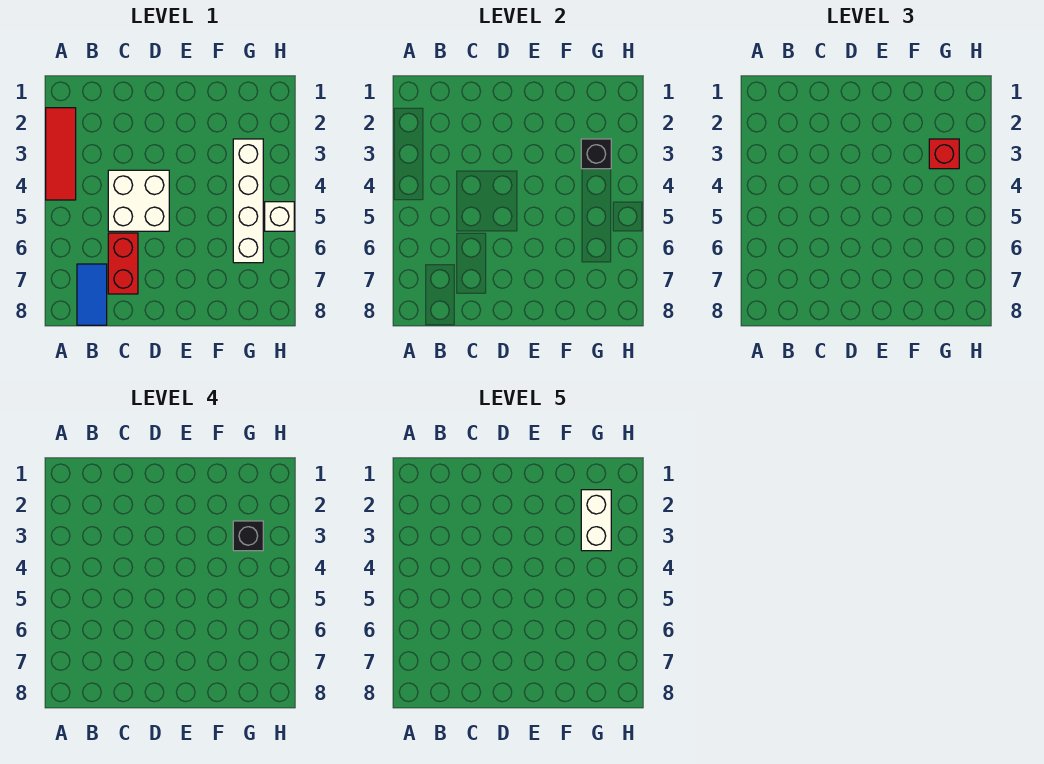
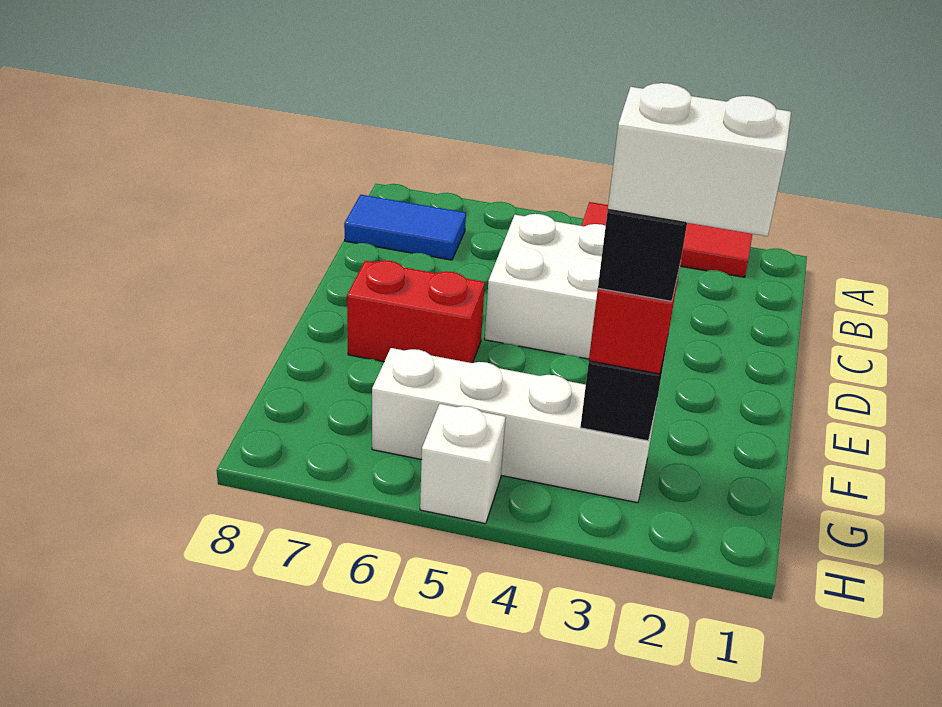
red brick C6:C7 level 1 -> red brick E6:E7 level 1

